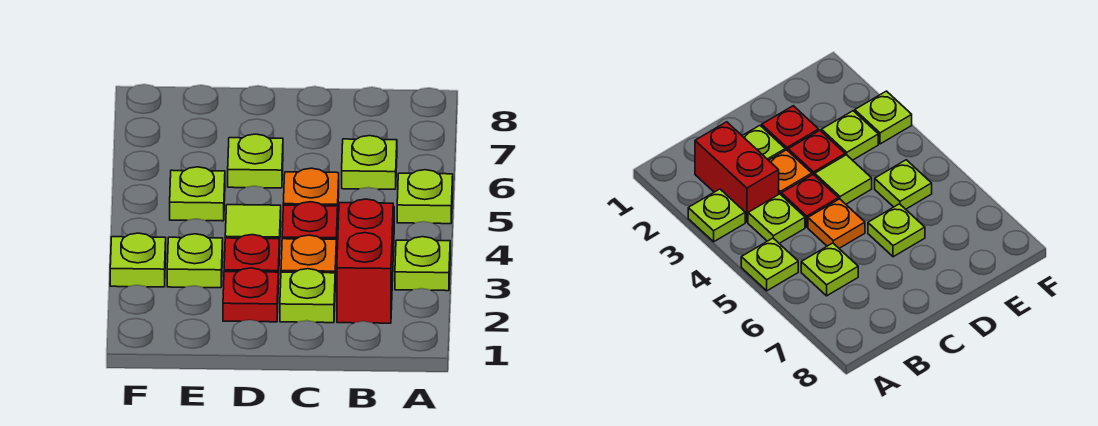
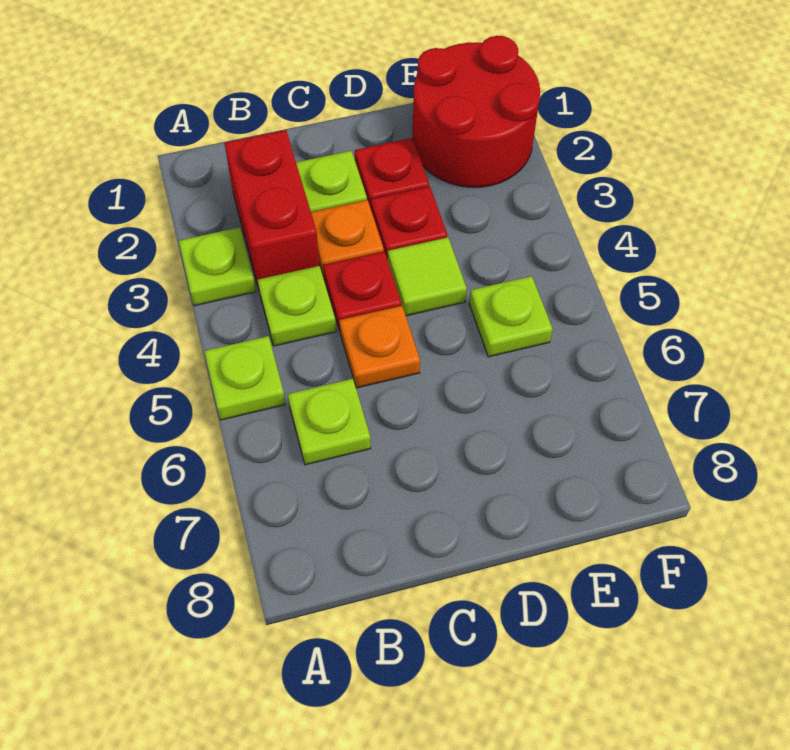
lime plate D6 level 1 -> none
none -> red round brick E1:F2 level 1
lime plate E3 level 1 -> none
lime plate F3 level 1 -> none

